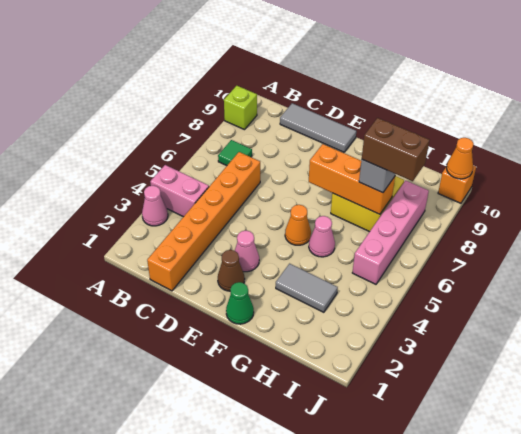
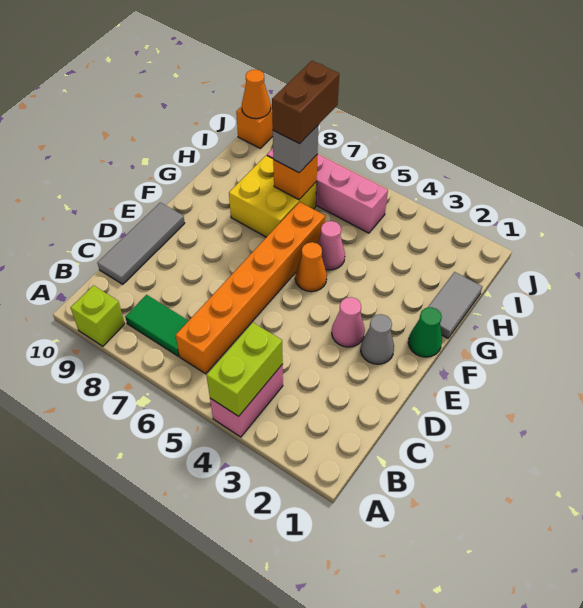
pink cone A3 level 1 -> none
none -> lime brick A4:B4 level 2
green tile B7 level 1 -> green tile B7:B8 level 1
orange brick C1:C6 level 1 -> orange brick B6:G6 level 1
brown cone E2 level 1 -> grey cone E2 level 1
orange brick F7:H7 level 2 -> orange brick H7 level 2
grey tile G3:H3 level 1 -> grey tile G1:H1 level 1

